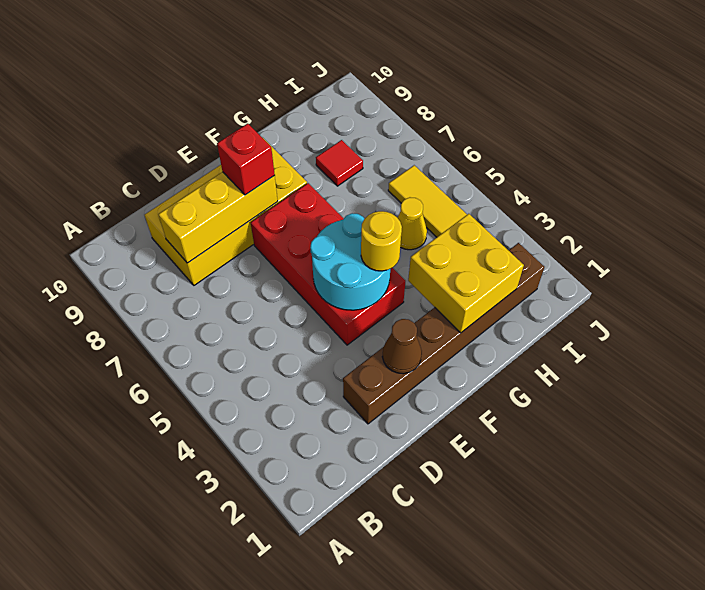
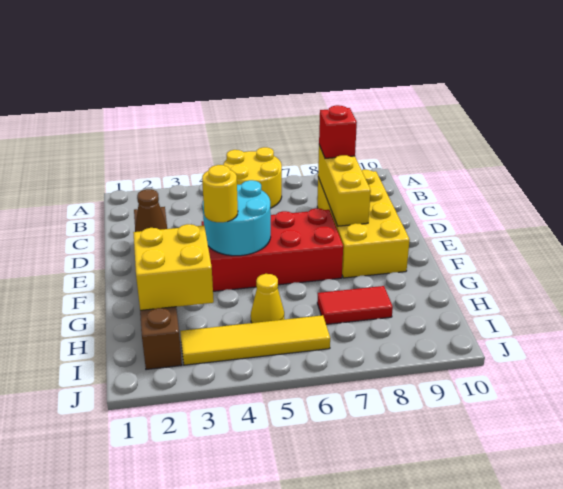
none -> yellow round brick A5:B6 level 1
red brick E8 level 3 -> red brick C8 level 3
red tile H8 level 1 -> red tile H7:H8 level 1

